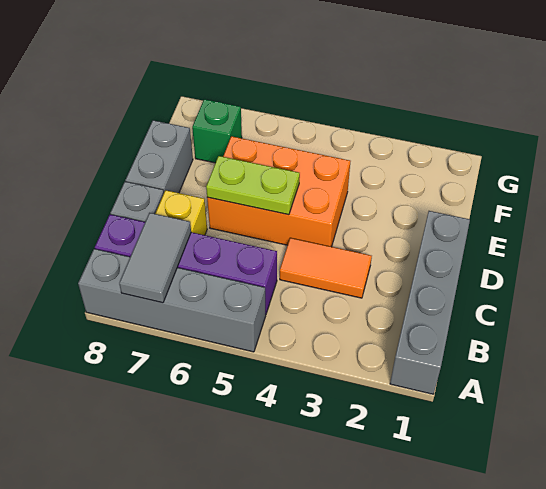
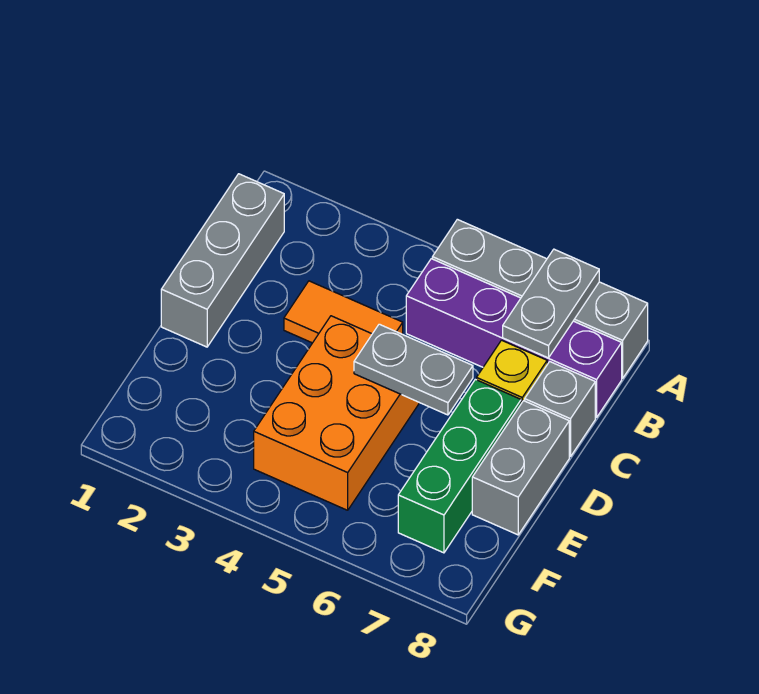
grey brick A1:D1 level 1 -> grey brick B1:D1 level 1
grey tile A7:B7 level 2 -> grey plate A7:B7 level 2
orange brick D4:E6 level 1 -> orange brick D4:F5 level 1
lime plate D5:D6 level 2 -> grey plate D5:D6 level 2
green brick F7 level 1 -> green brick D7:F7 level 1

